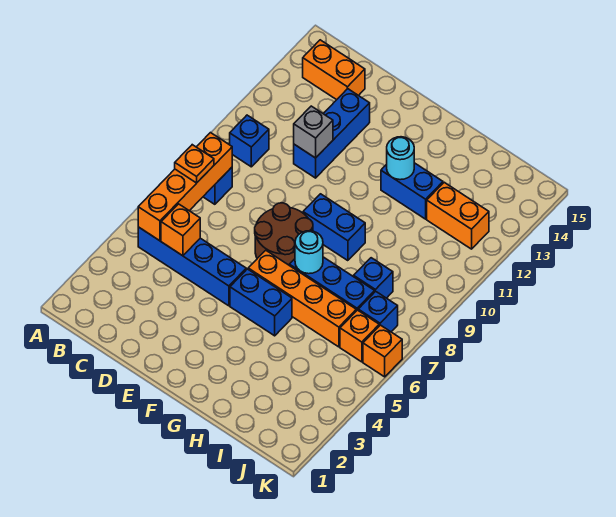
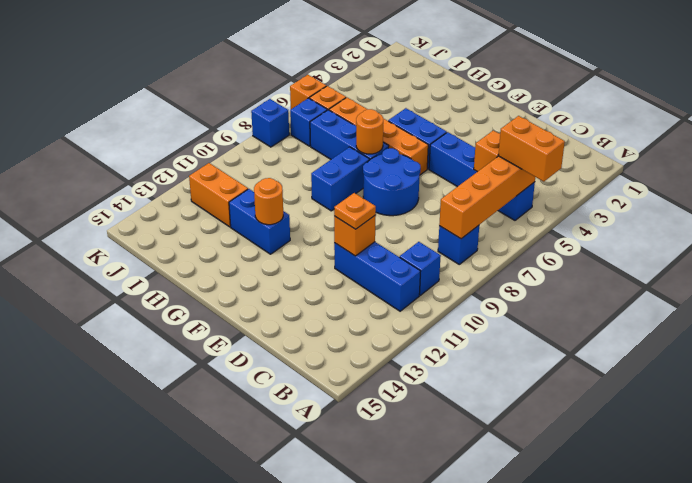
orange plate B7 level 3 -> orange plate D11 level 3
orange brick B14:C14 level 1 -> orange brick A5:B5 level 3
blue brick D11:D13 level 1 -> blue brick B11:D11 level 1
grey brick D11 level 2 -> orange brick D11 level 2
brown round brick E7:F8 level 1 -> blue round brick E7:F8 level 1
blue brick F9:G9 level 1 -> blue brick G8:G9 level 1
cyan round brick G7 level 2 -> orange round brick G7 level 2
cyan round brick G12 level 2 -> orange round brick G12 level 2
blue brick I8 level 1 -> blue brick K8 level 1

